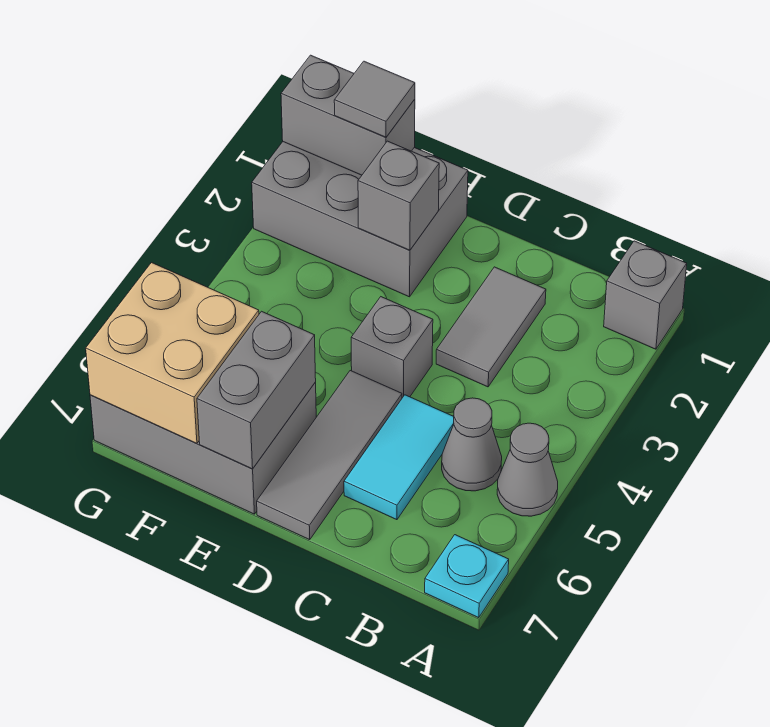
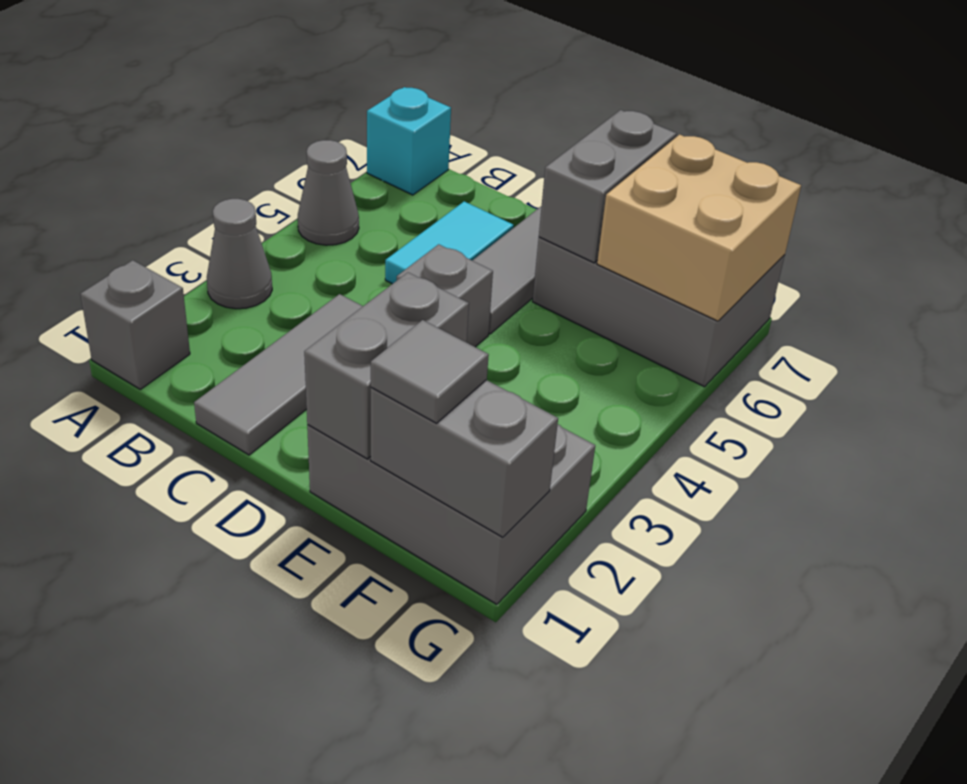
cyan plate A7 level 1 -> cyan brick A7 level 1
grey cone B5 level 1 -> grey cone A3 level 1
grey tile C2:C3 level 1 -> grey tile C1:C3 level 1
grey brick E2 level 2 -> grey brick E1:E2 level 2

